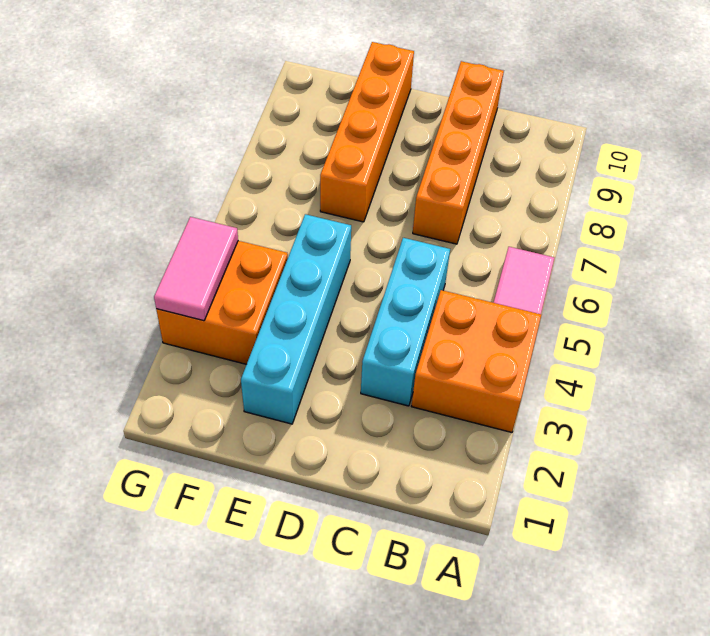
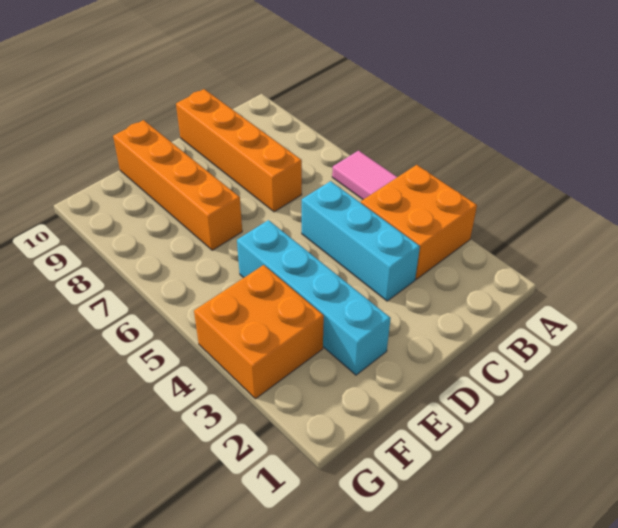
pink tile G3:G4 level 2 -> none

